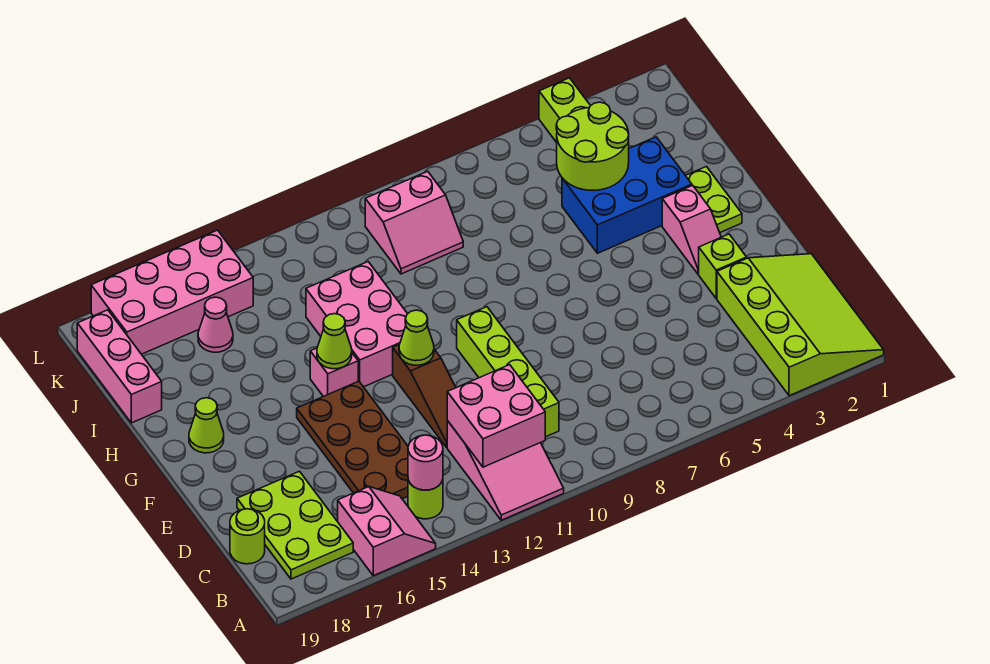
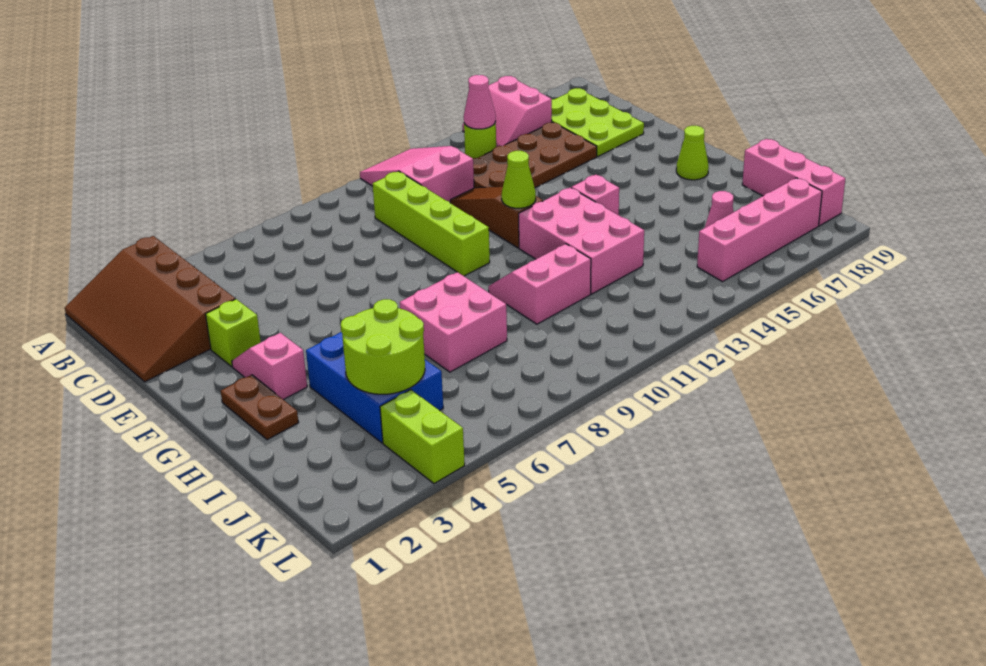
lime slope A1:D3 level 1 top 3 -> brown slope A1:D3 level 1 top 3
pink brick B11:C12 level 2 -> pink brick H7:I8 level 1
pink round brick B14 level 2 -> pink cone B14 level 2
brown plate C14:F15 level 1 -> brown plate C13:D16 level 1
lime round brick C19 level 1 -> none
lime plate G2:H2 level 1 -> brown plate G2:H2 level 1
lime cone G14 level 2 -> none
blue brick H3:I5 level 1 -> blue brick H4:J5 level 1
pink slope J9:K10 level 1 top K -> pink slope H10:I11 level 1 top I
pink brick K15:L18 level 1 -> pink brick K15:K18 level 1

